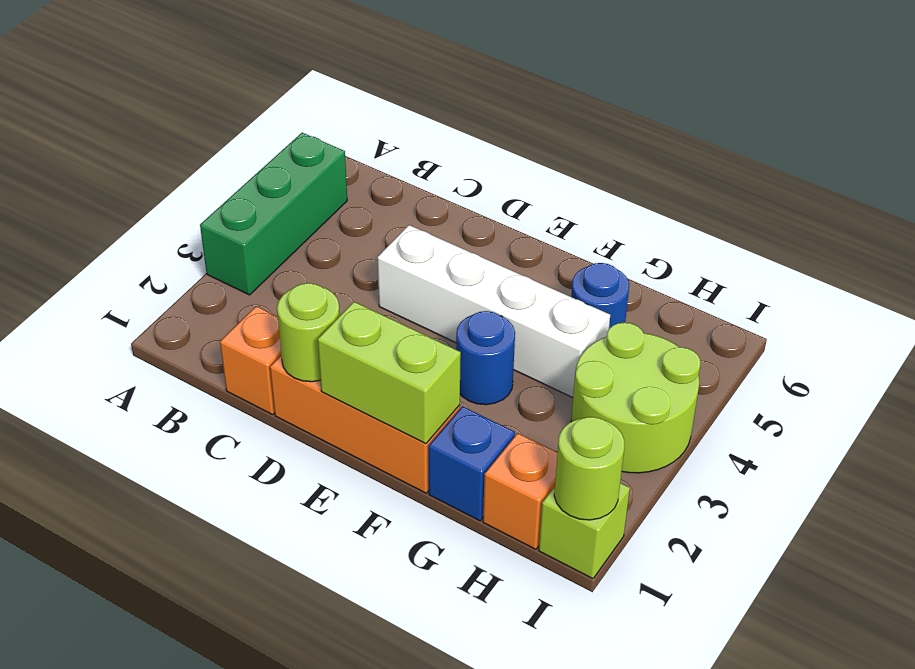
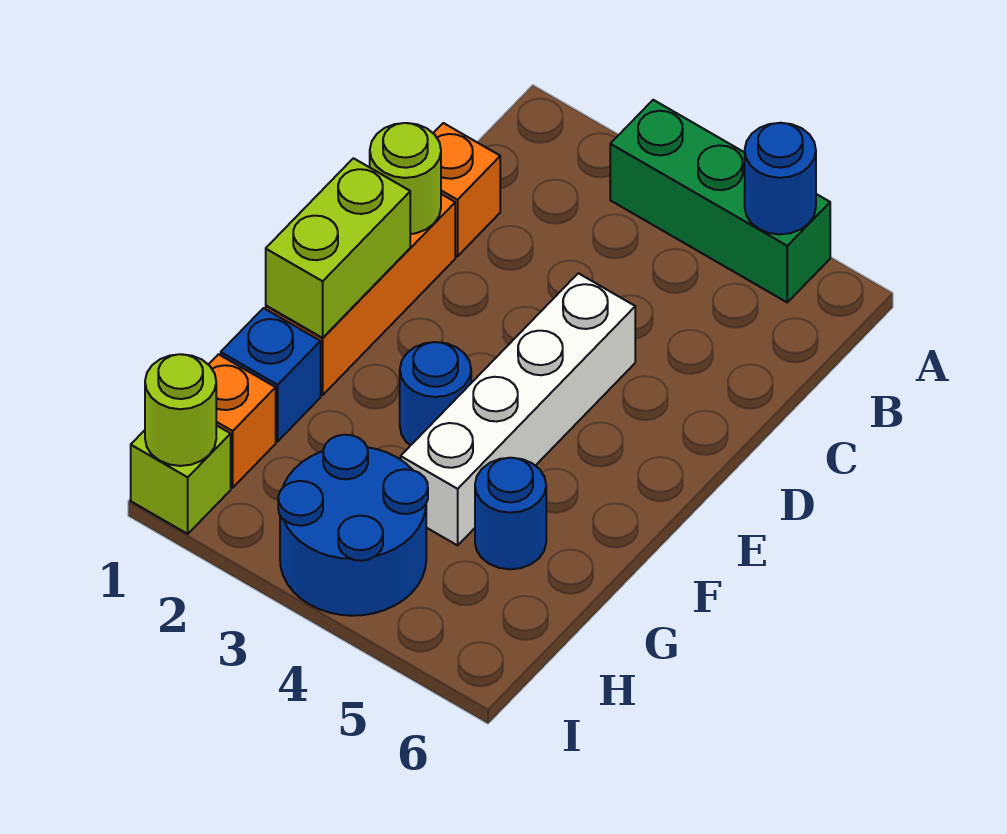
none -> blue round brick A5 level 2
lime round brick H3:I4 level 1 -> blue round brick H3:I4 level 1

